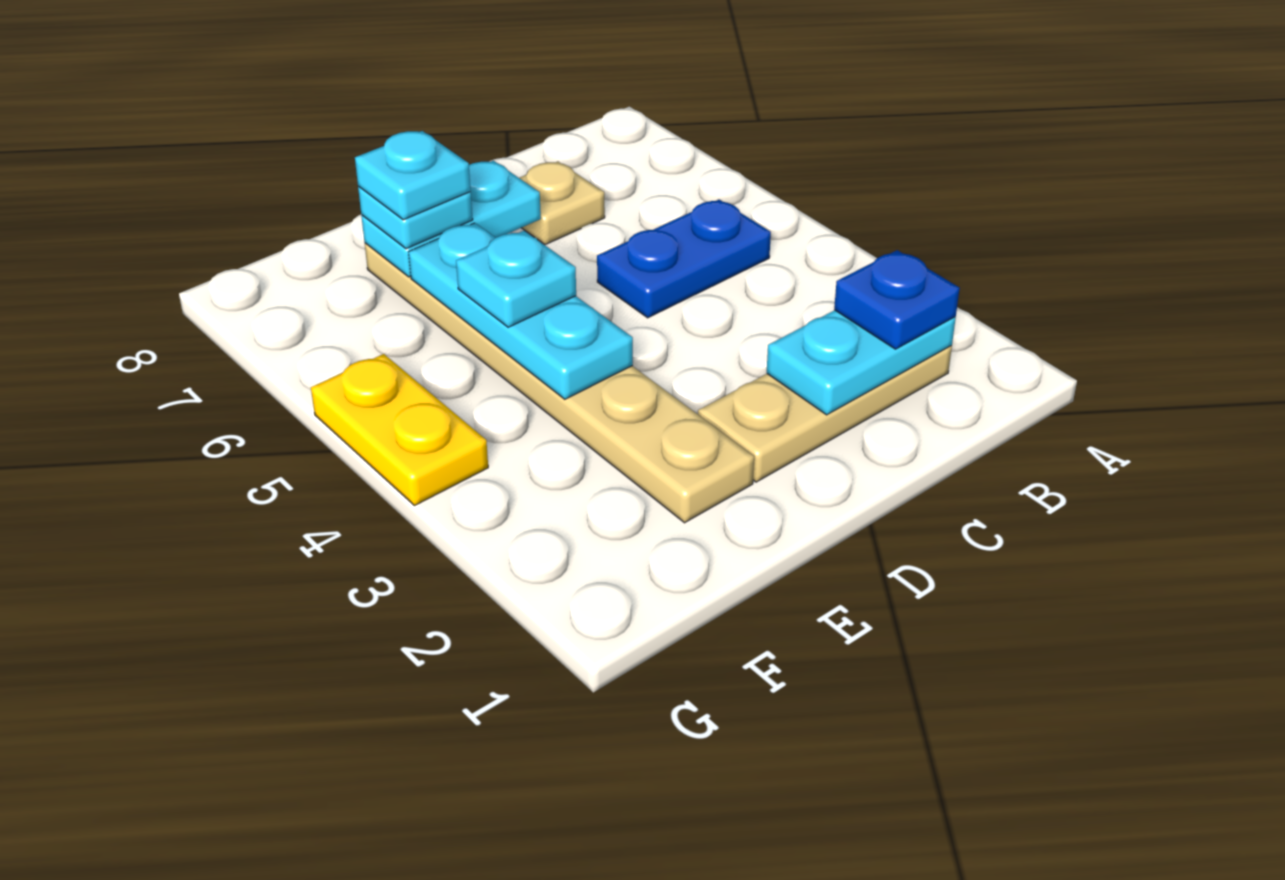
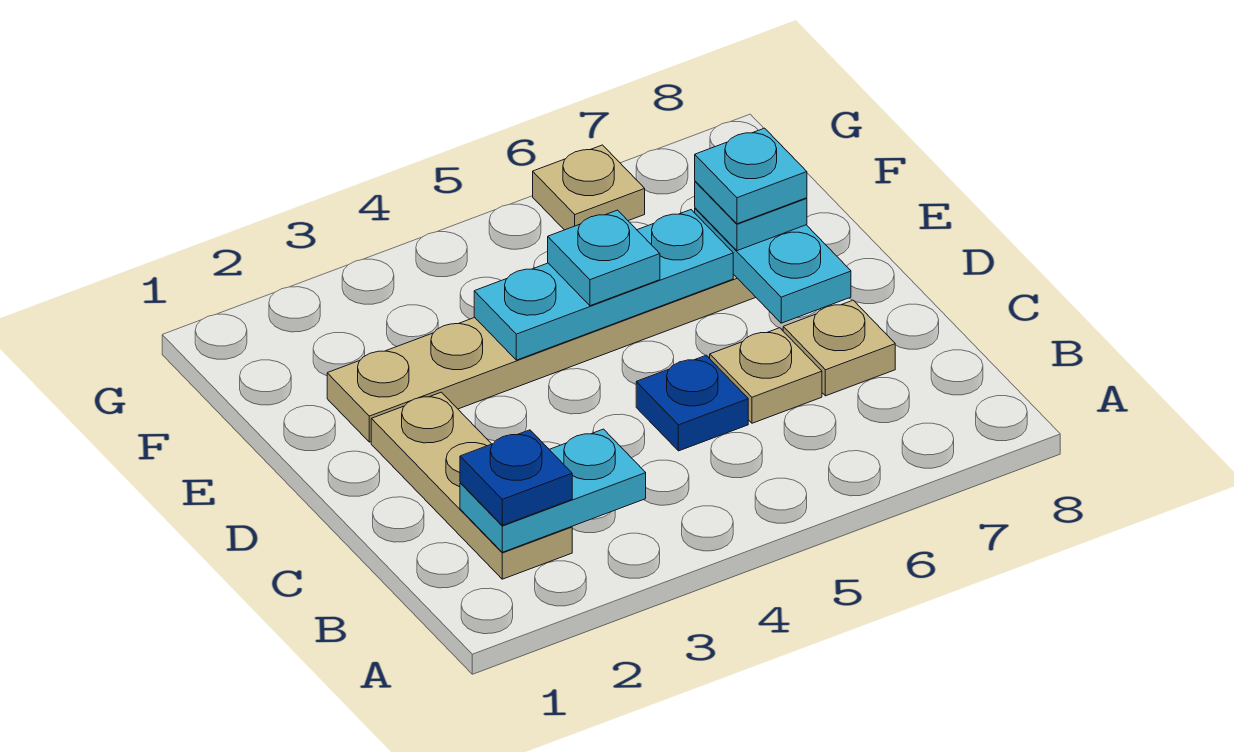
cyan plate B2:C2 level 2 -> cyan plate B2:B3 level 2
blue plate B5:C5 level 1 -> blue plate C5 level 1
none -> tan plate C6 level 1
yellow plate G4:G5 level 1 -> none
none -> tan plate G6 level 1

